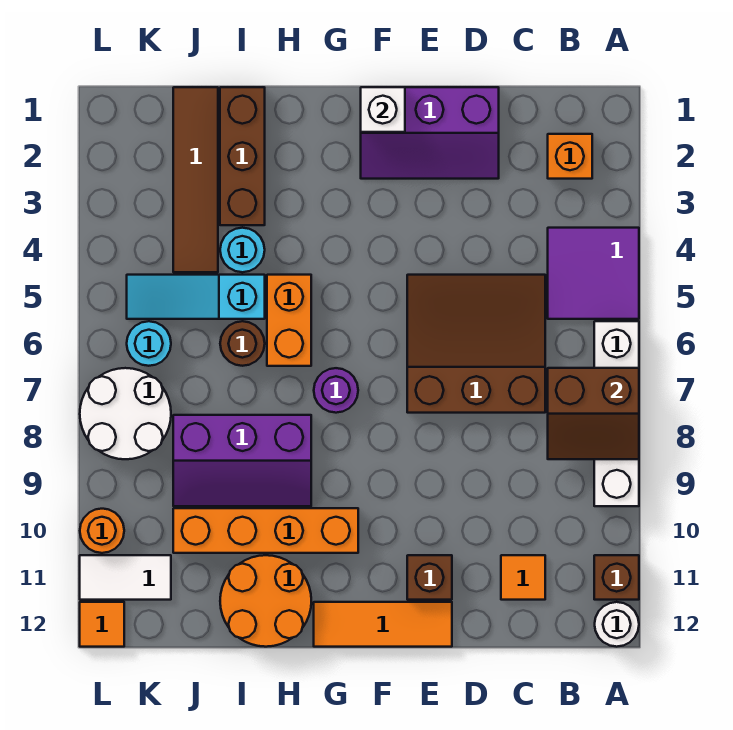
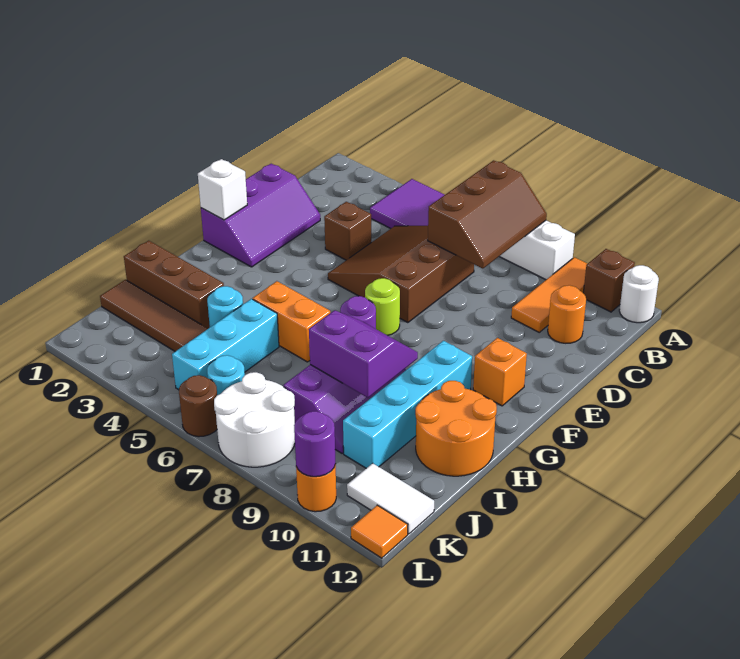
brown slope A7:B8 level 2 top 7 -> brown slope A7:C8 level 2 top 7
orange brick B2 level 1 -> orange brick F11 level 1
orange tile C11 level 1 -> orange round brick C11 level 1
brown brick E11 level 1 -> brown brick D4 level 1
orange tile E12:G12 level 1 -> orange tile A10:C10 level 1
none -> lime round brick F7 level 1
orange brick G10:J10 level 1 -> cyan brick G10:J10 level 1
none -> purple slope H8:I9 level 2 top I
cyan slope I5:K5 level 1 top I -> cyan brick I5:K5 level 1
brown round brick I6 level 1 -> brown round brick L6 level 1
white tile K11:L11 level 1 -> white tile K11:K12 level 1
none -> purple round brick L10 level 2

